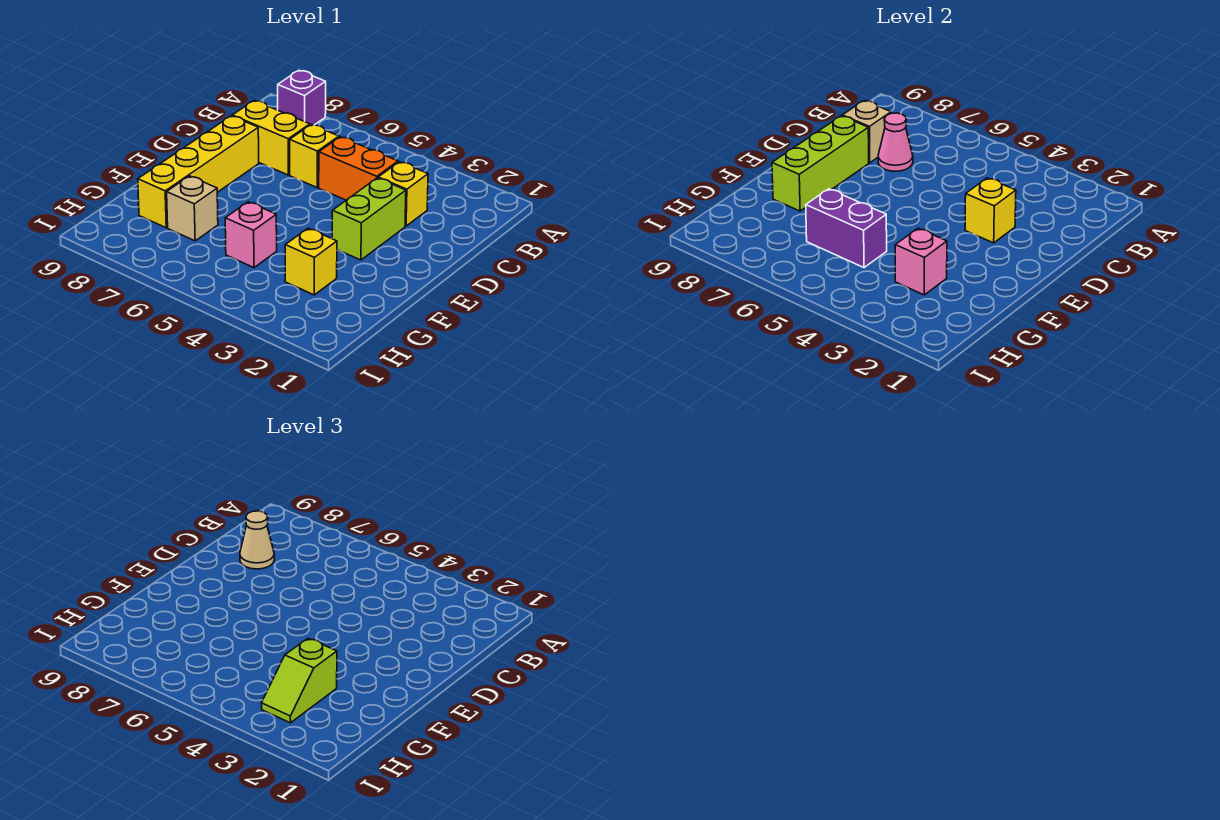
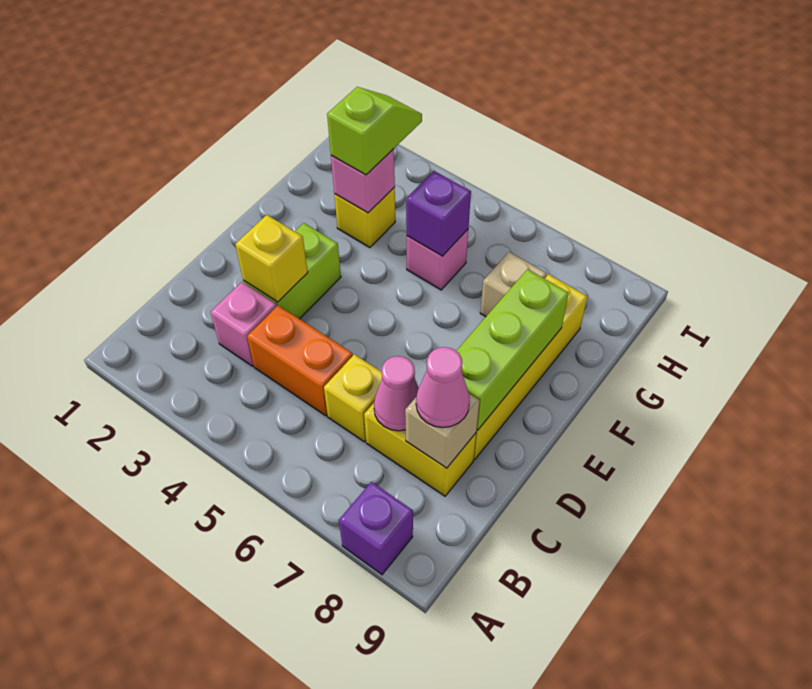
yellow brick C3 level 1 -> pink brick C3 level 1
tan cone C8 level 3 -> pink cone C8 level 3
purple brick G5:G6 level 2 -> purple brick G5 level 2

